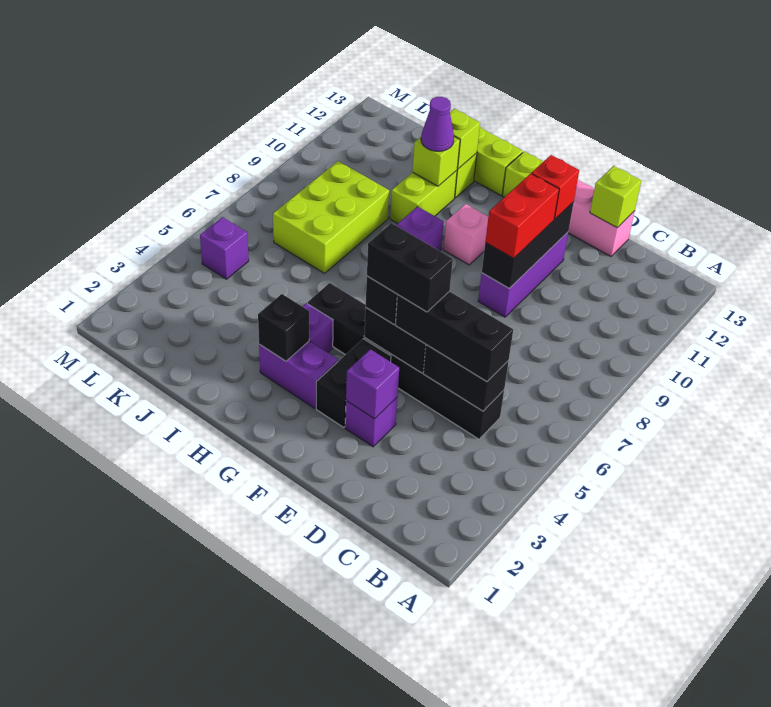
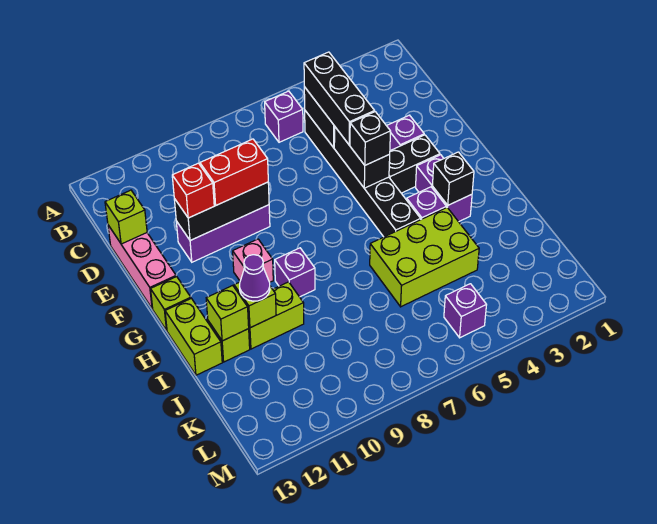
purple brick E3 level 2 -> purple brick B6 level 1
black brick E5:F5 level 4 -> none
lime brick J7:K9 level 1 -> lime brick I4:J6 level 1

